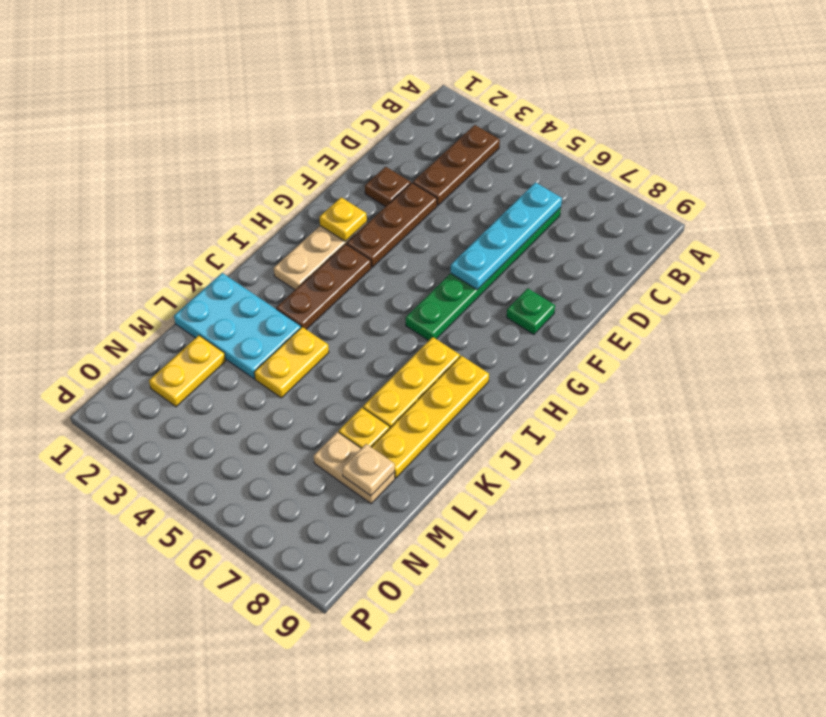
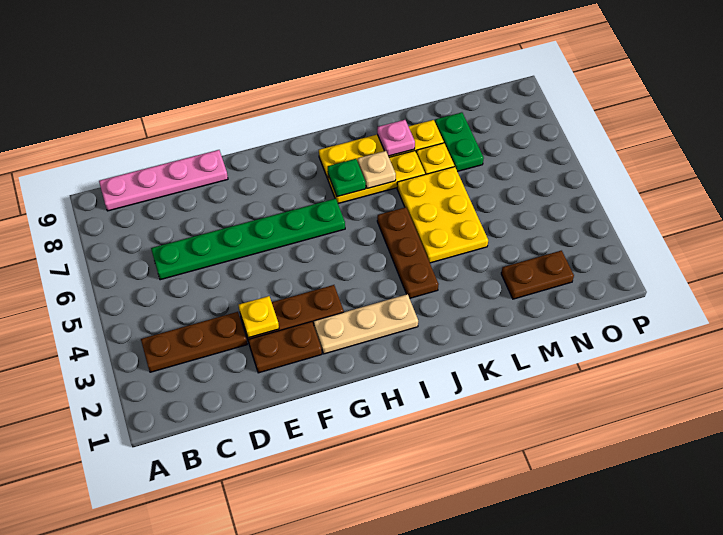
none -> pink plate B9:E9 level 1
cyan plate C6:F6 level 2 -> none
brown plate E2 level 1 -> brown plate E2:F2 level 1
green plate F8 level 1 -> green plate I7 level 2
yellow plate G2 level 2 -> yellow plate E3 level 2
brown plate H3:J3 level 1 -> brown plate J3:J5 level 1
cyan plate K1:L3 level 1 -> none
yellow plate K4:L4 level 1 -> yellow plate K4:L6 level 1
none -> pink plate K8 level 2
yellow plate M2:N2 level 1 -> brown plate M2:N2 level 1
tan plate M7:M8 level 1 -> green plate M7:M8 level 1
tan plate M8 level 2 -> tan plate J7 level 2

